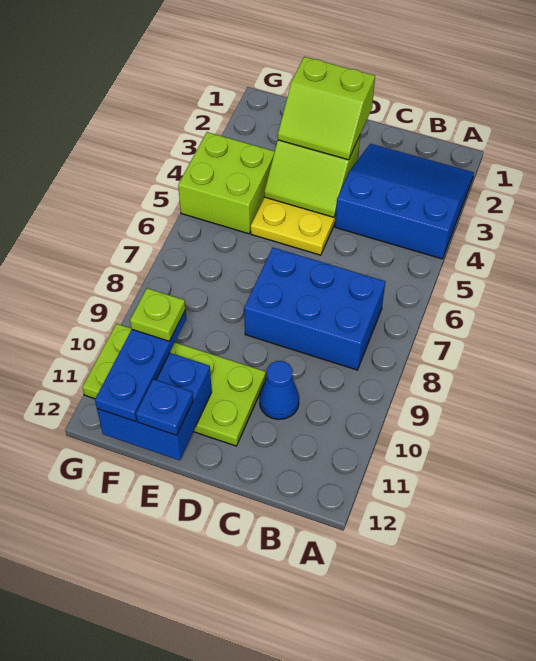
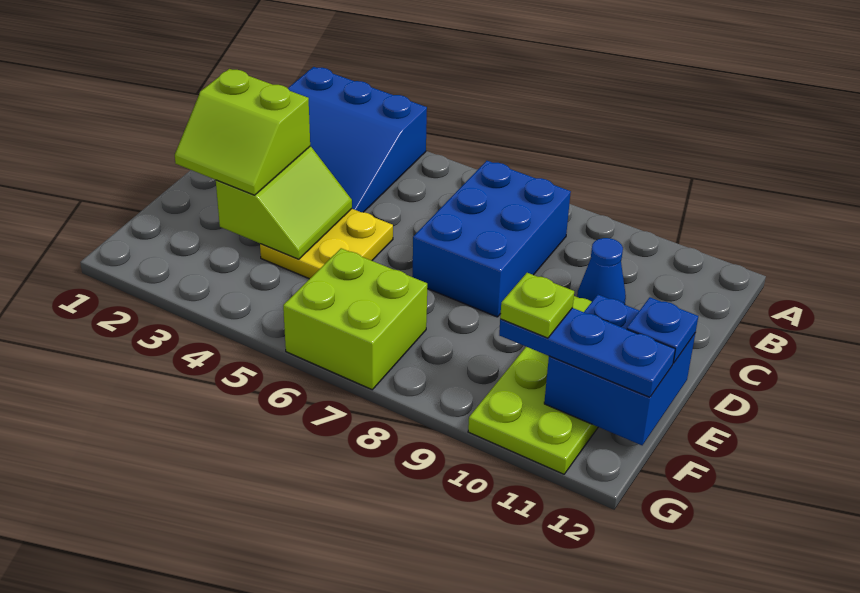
blue slope A2:C4 level 1 top 4 -> blue slope A2:C4 level 1 top A
lime slope D2:E3 level 3 top 2 -> lime slope D2:E3 level 3 top D
lime brick F4:G5 level 1 -> lime brick F6:G7 level 1

